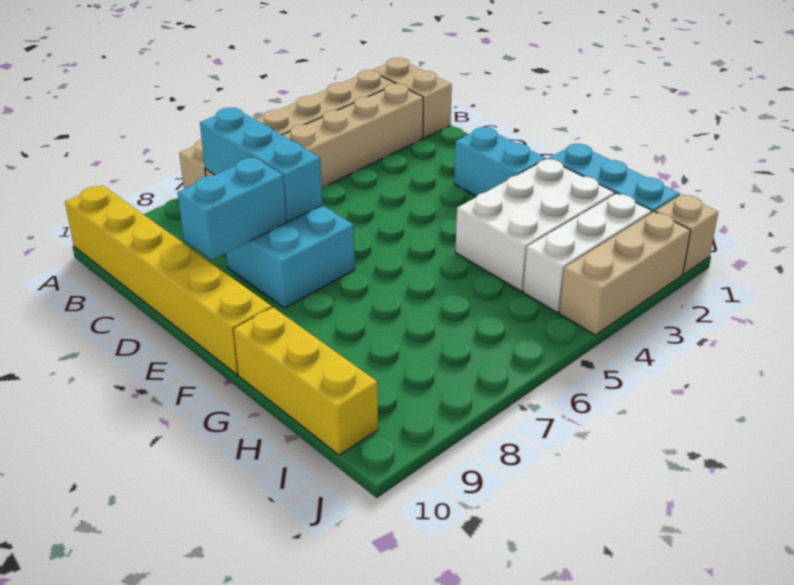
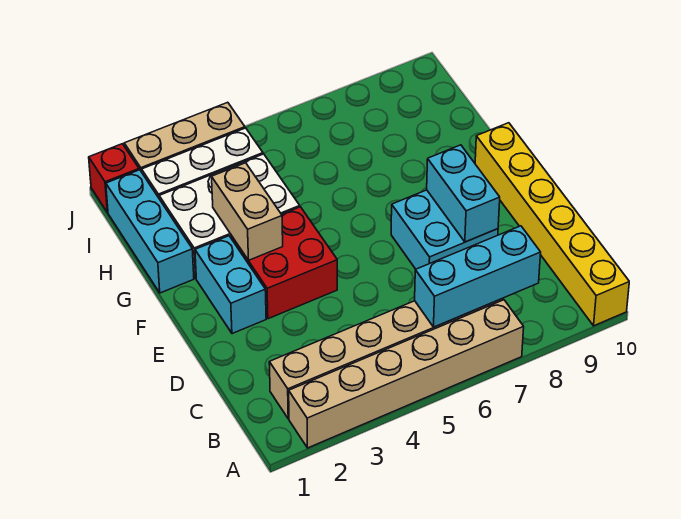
tan brick A1:B1 level 1 -> tan brick F3:G3 level 2
cyan brick B7:D7 level 2 -> cyan brick B6:B8 level 2
cyan brick D8:D9 level 2 -> cyan brick D8:E8 level 2
none -> red brick E3:F4 level 1
yellow brick G10:I10 level 1 -> none
tan brick J1 level 1 -> red brick J1 level 1

